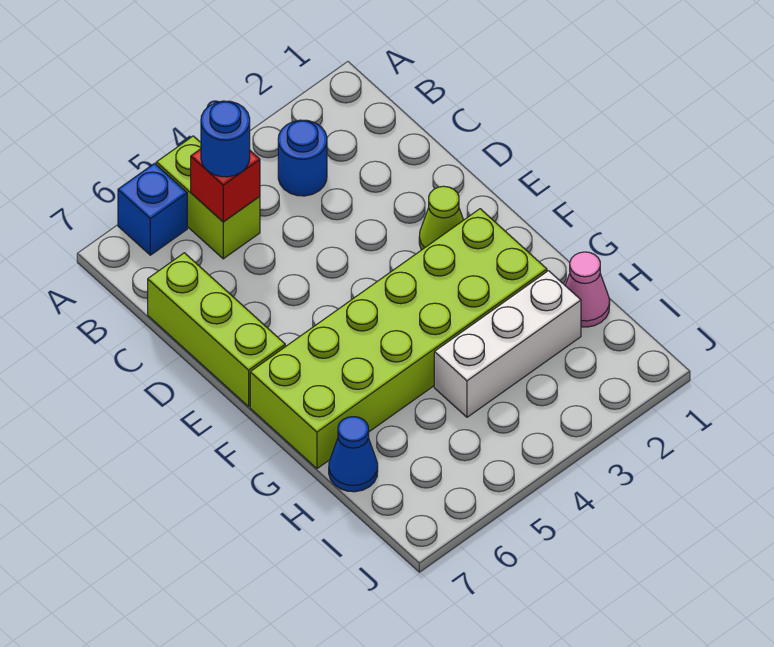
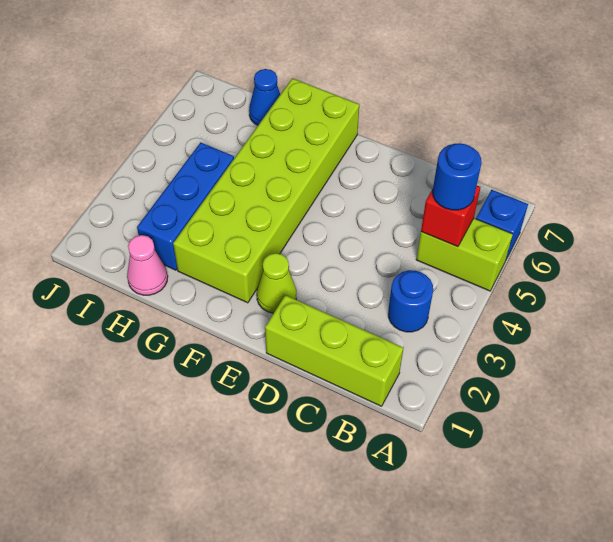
lime brick C7:E7 level 1 -> lime brick B1:D1 level 1
white brick H2:H4 level 1 -> blue brick H2:H4 level 1

